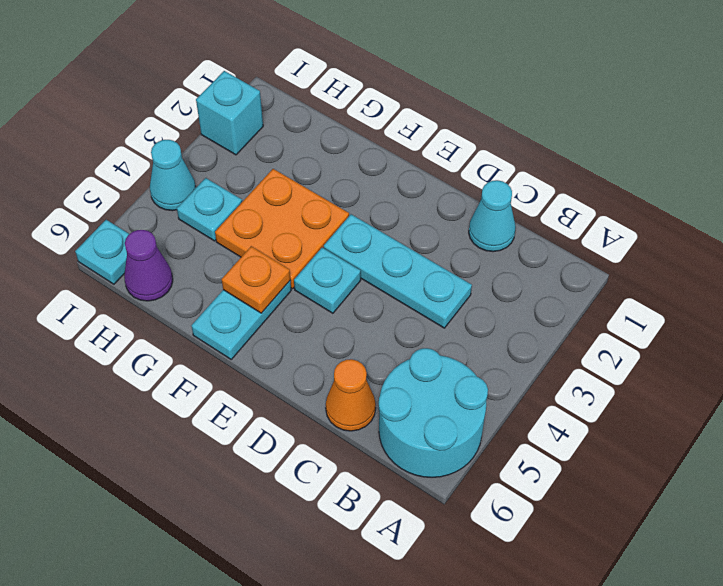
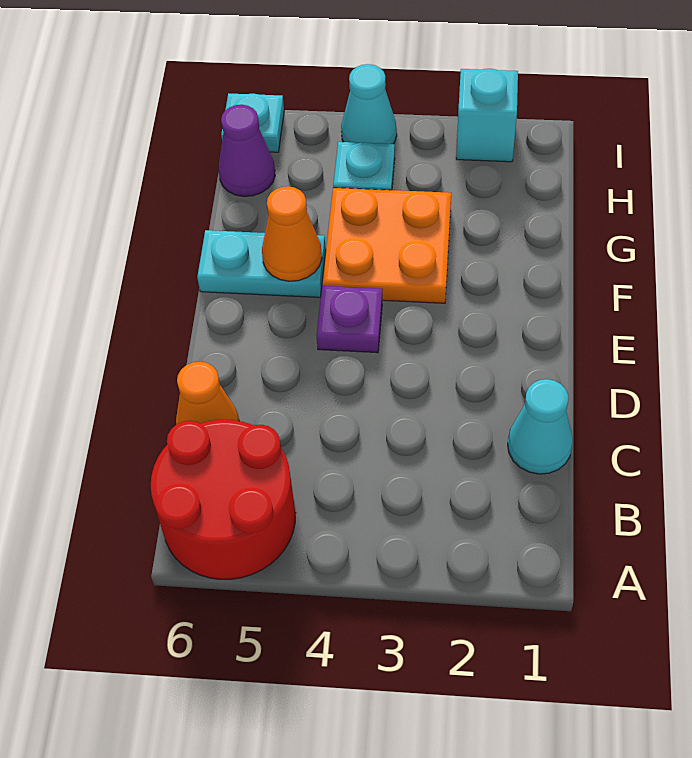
cyan round brick A5:B6 level 1 -> red round brick A5:B6 level 1
cyan plate C3:E3 level 1 -> none
cyan plate E4 level 1 -> purple plate E4 level 1
orange plate F5 level 2 -> orange cone F5 level 2

